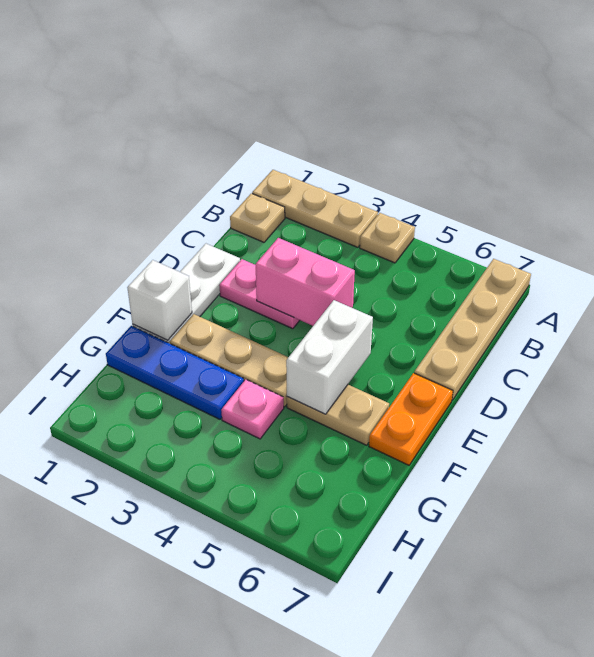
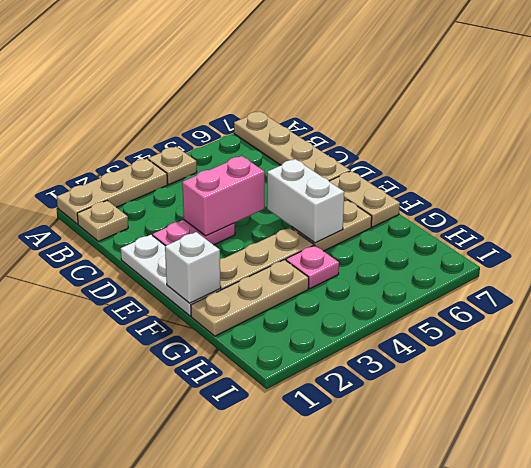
orange plate E7:F7 level 1 -> tan plate E7:F7 level 1
blue plate G1:G3 level 1 -> tan plate G1:G3 level 1

